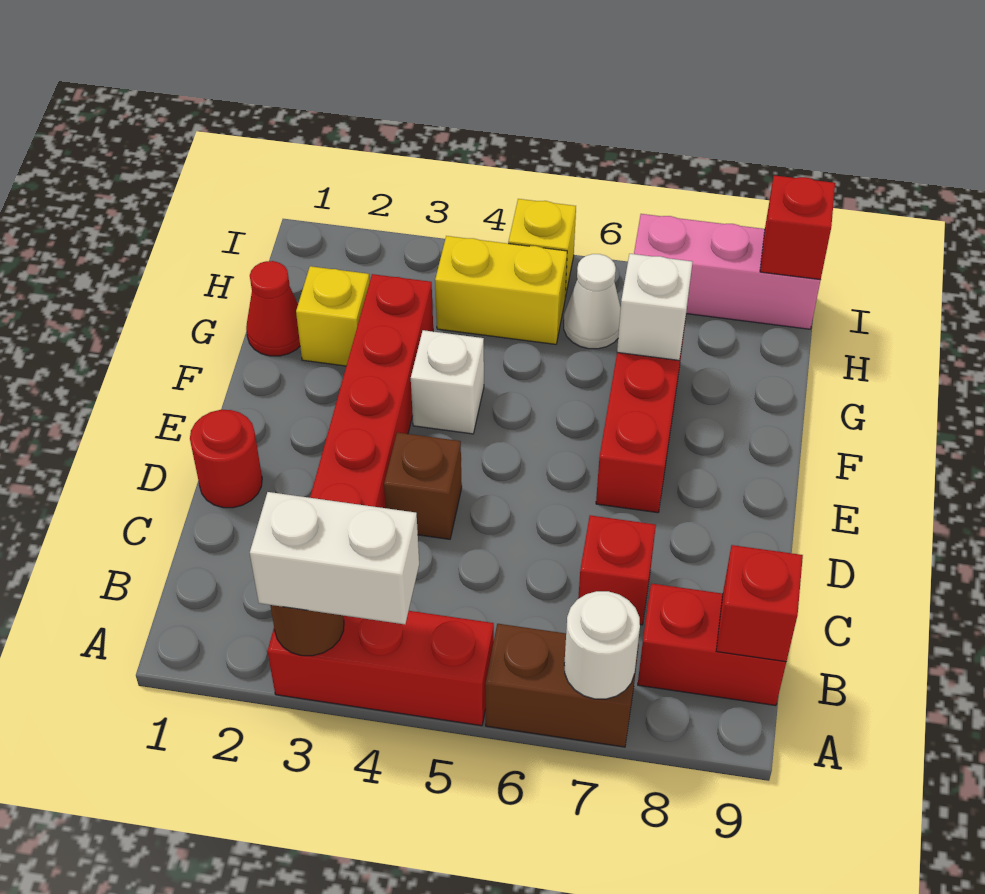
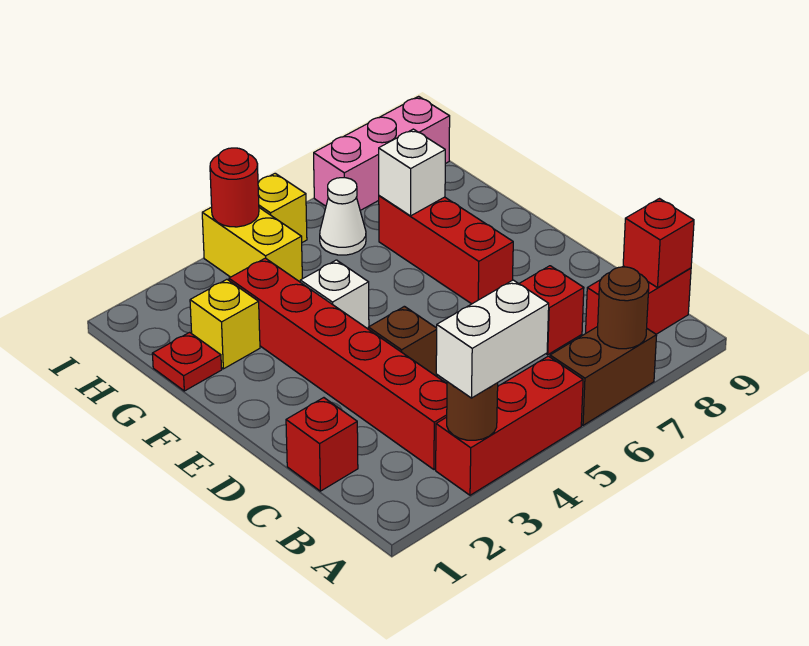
white round brick A7 level 2 -> brown round brick A7 level 2
red round brick D1 level 1 -> red round brick I4 level 2
red cone G1 level 1 -> red plate G1 level 1
yellow brick H4:H5 level 1 -> yellow brick H4:I4 level 1
red brick I9 level 2 -> red brick C1 level 1

